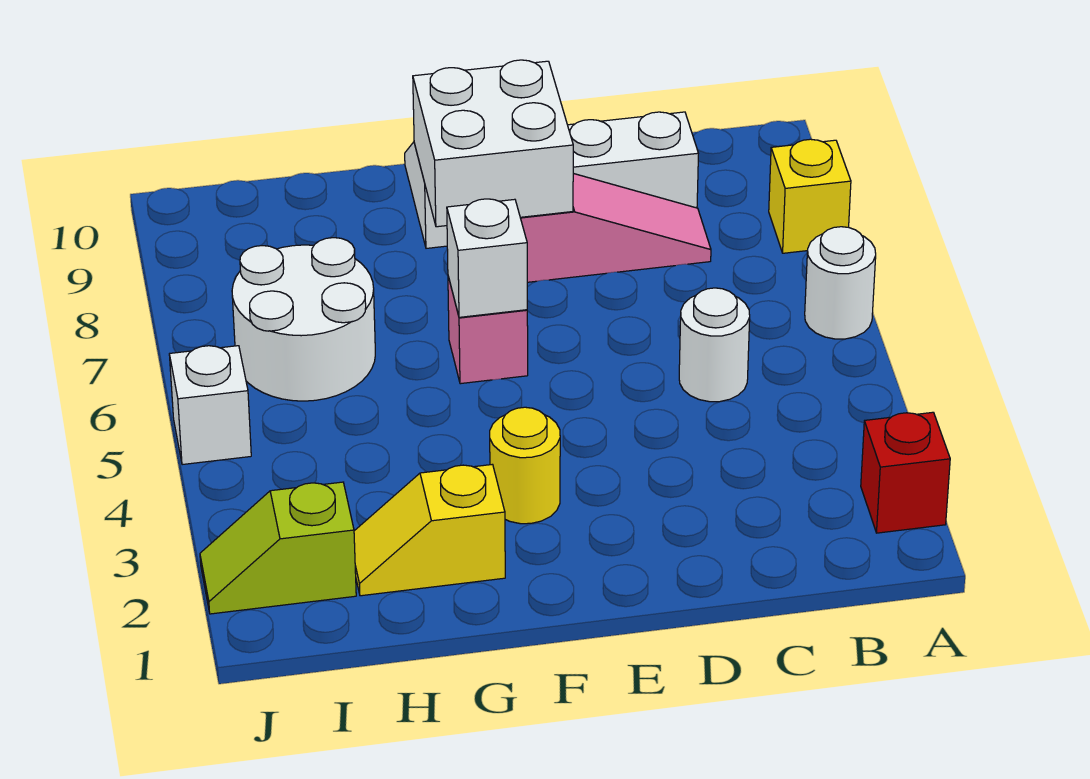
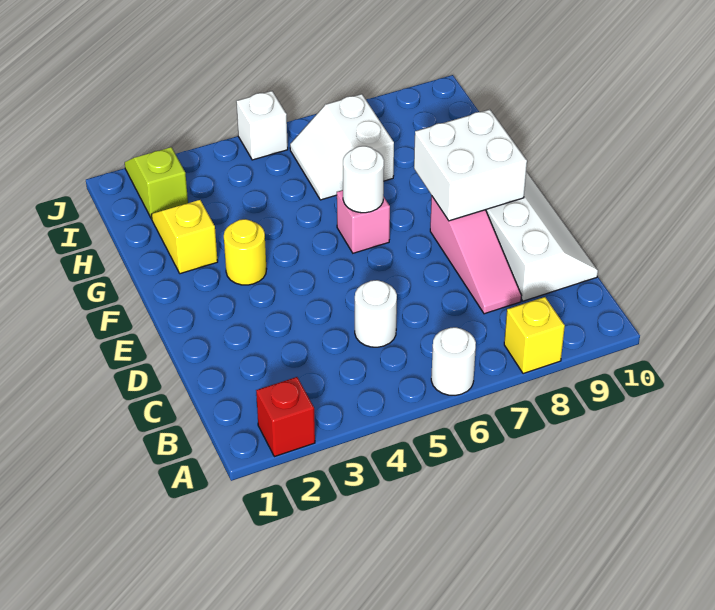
white brick F6 level 2 -> white round brick F6 level 2
white round brick H6:I7 level 1 -> white slope H6:I7 level 1 top 7

